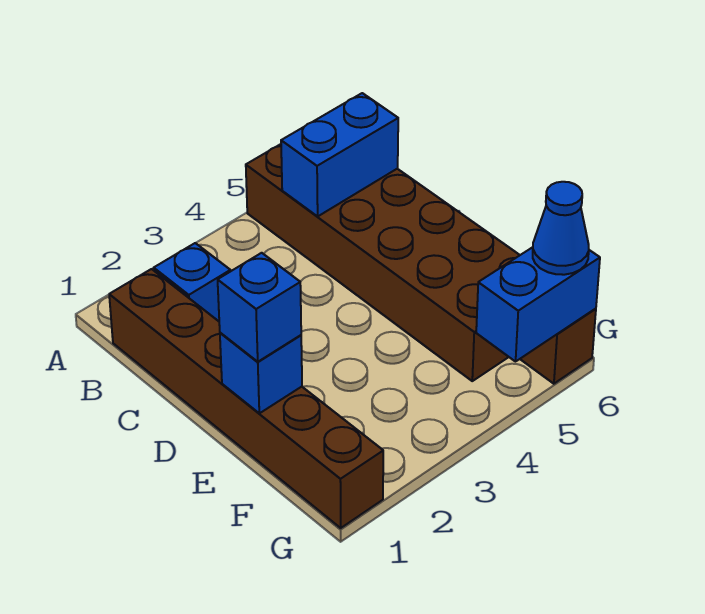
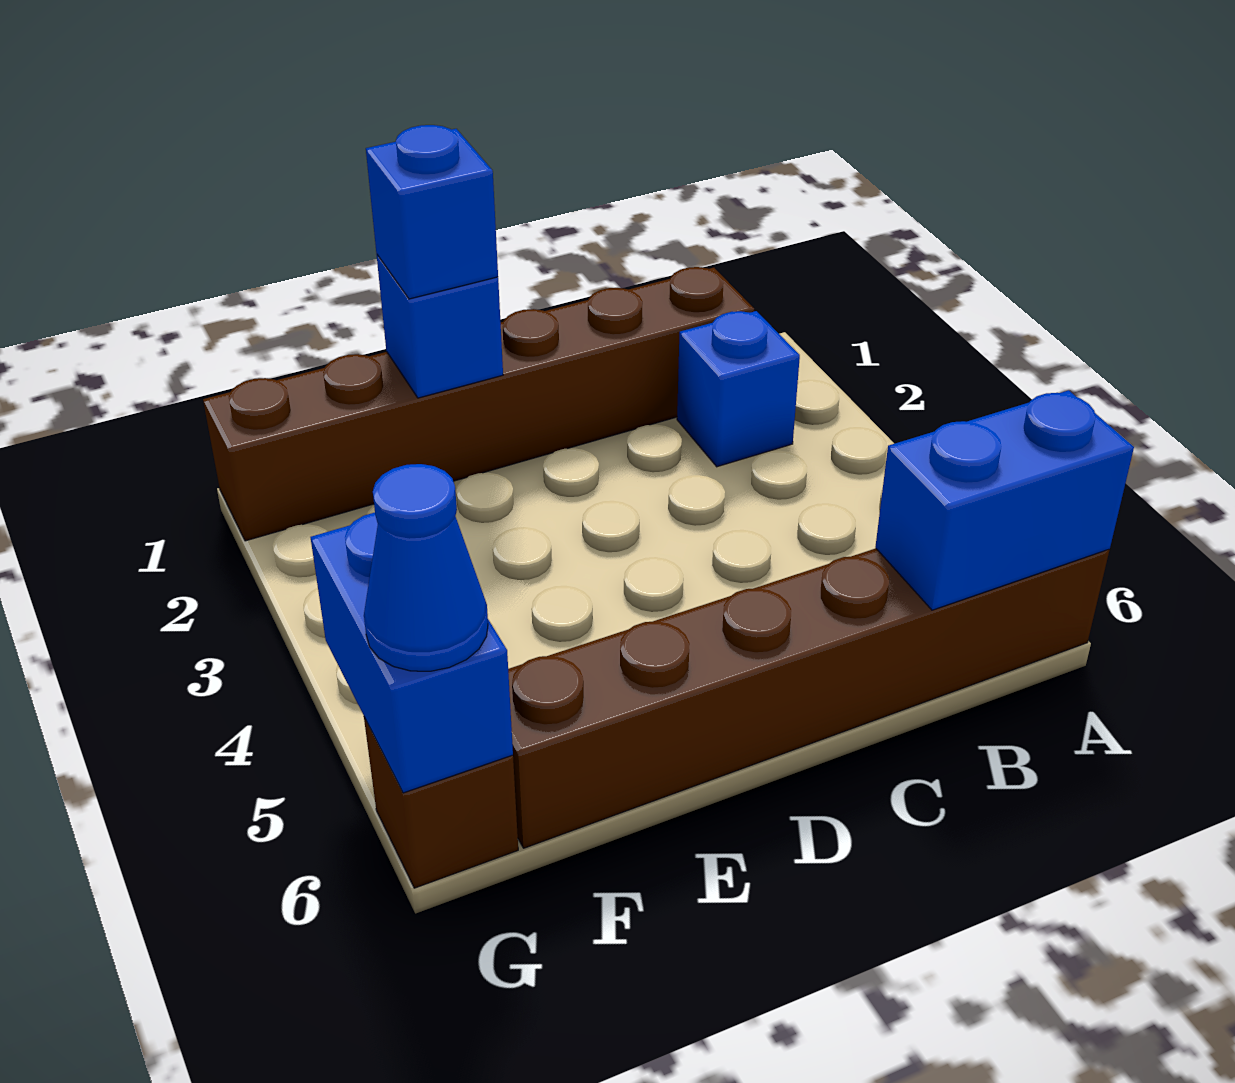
brown brick A5:F6 level 1 -> brown brick A6:F6 level 1
blue brick B5:B6 level 2 -> blue brick A6:B6 level 2

